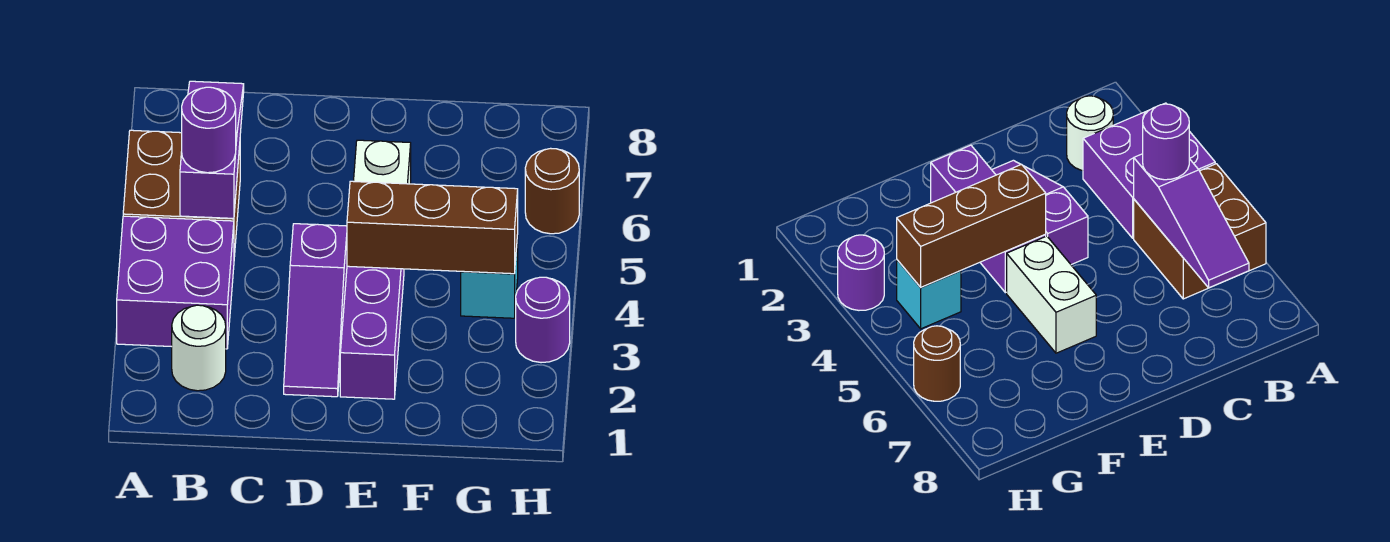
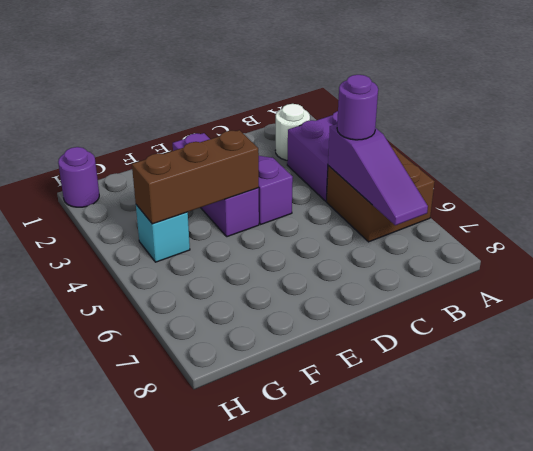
white brick E5:E6 level 1 -> none
purple round brick H3 level 1 -> purple round brick H1 level 1
brown round brick H6 level 1 -> none

